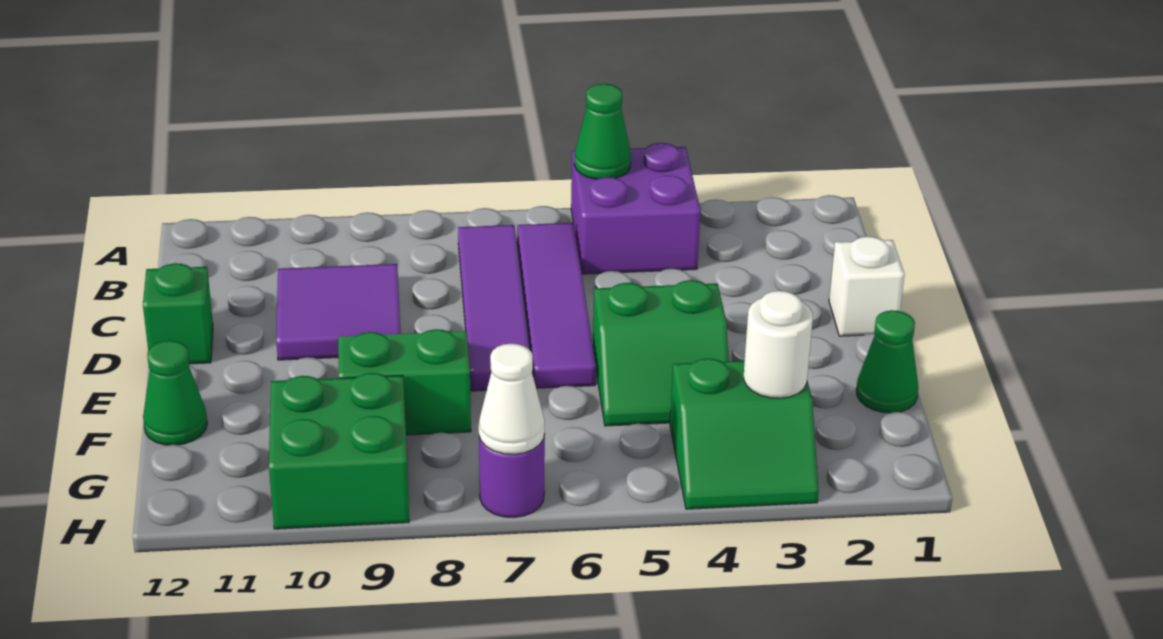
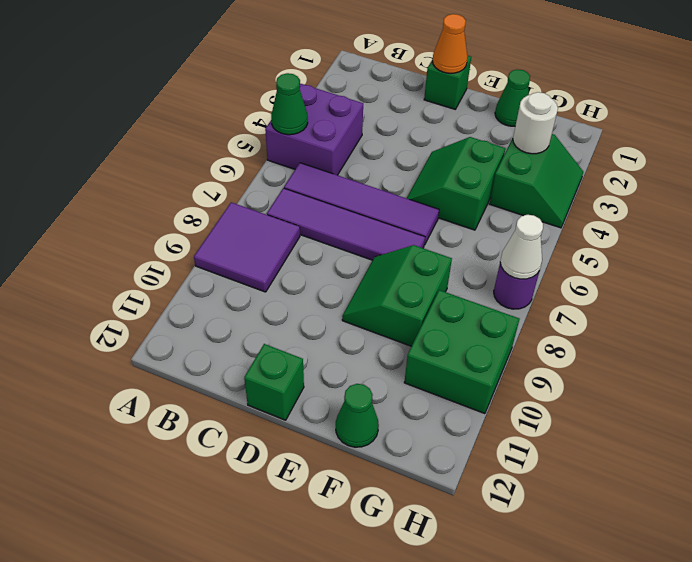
purple tile C9:D10 level 1 -> purple tile A8:B9 level 1
white brick D1 level 1 -> green brick D1 level 1
none -> orange cone D1 level 2
green slope E4:F5 level 1 top E -> green slope E4:F5 level 1 top F

